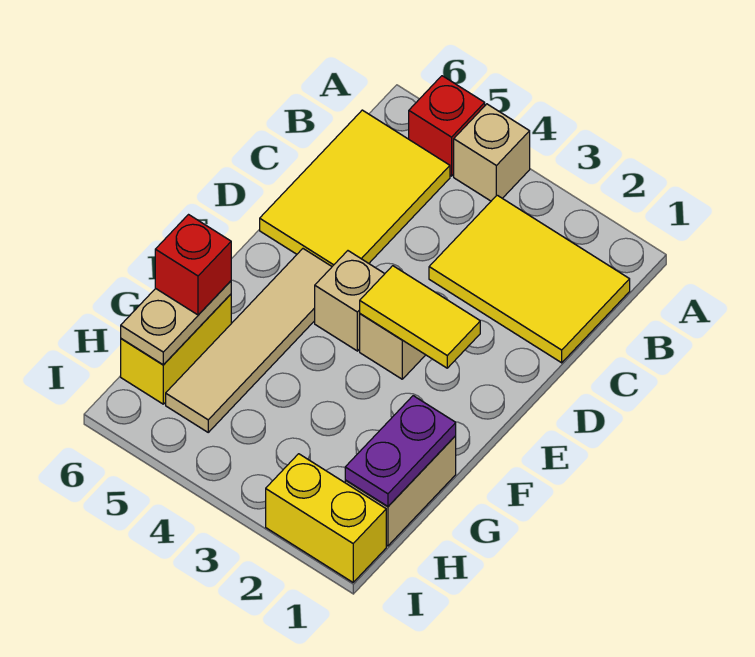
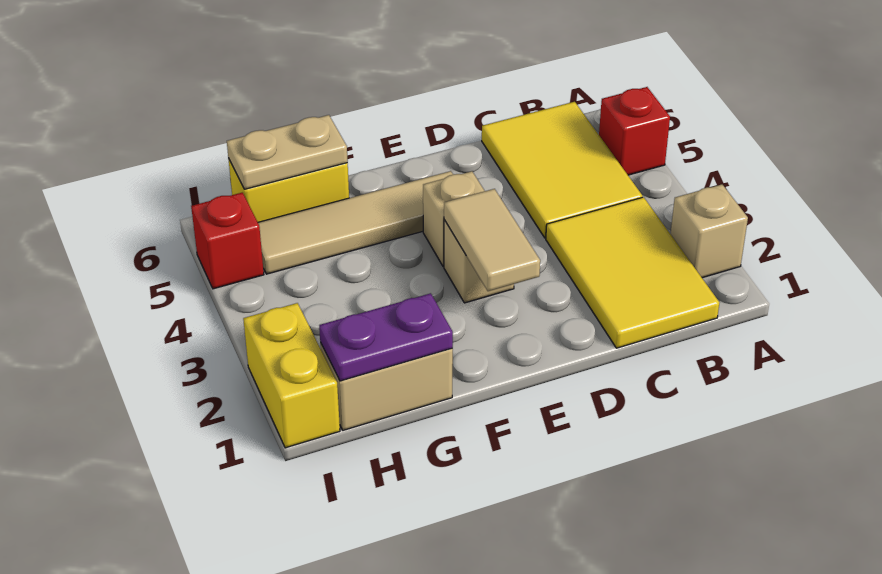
tan brick A4 level 1 -> tan brick A2 level 1
yellow tile B5:D6 level 1 -> yellow tile B4:C6 level 1
yellow tile E2:E3 level 2 -> tan tile E2:E3 level 2
red brick G6 level 3 -> red brick I5 level 1

